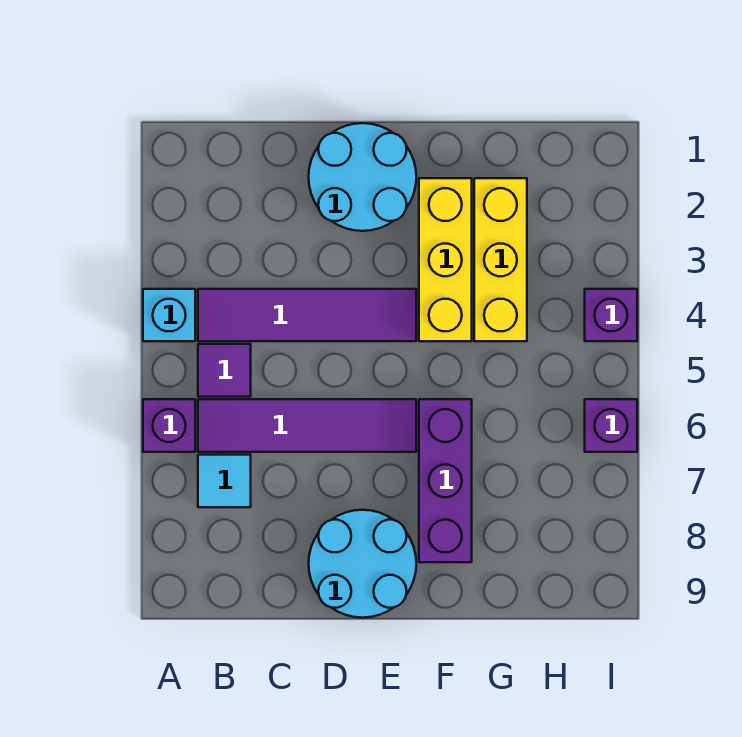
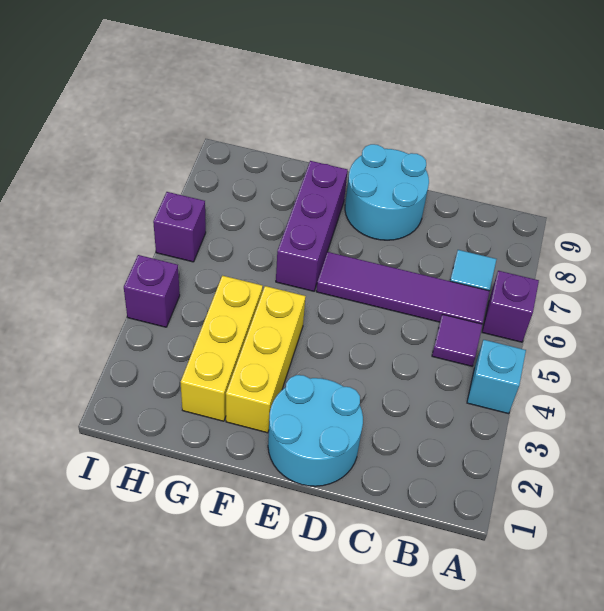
purple tile B4:E4 level 1 -> none

